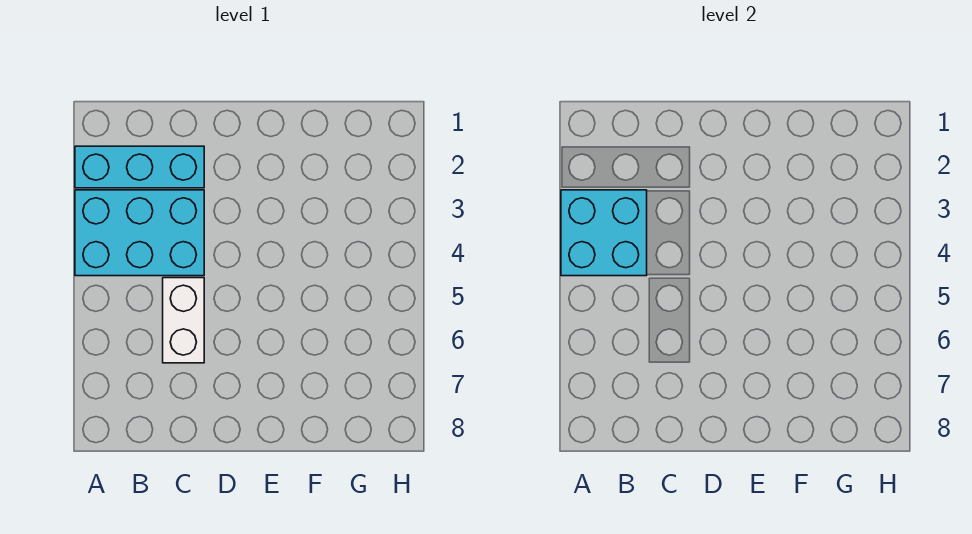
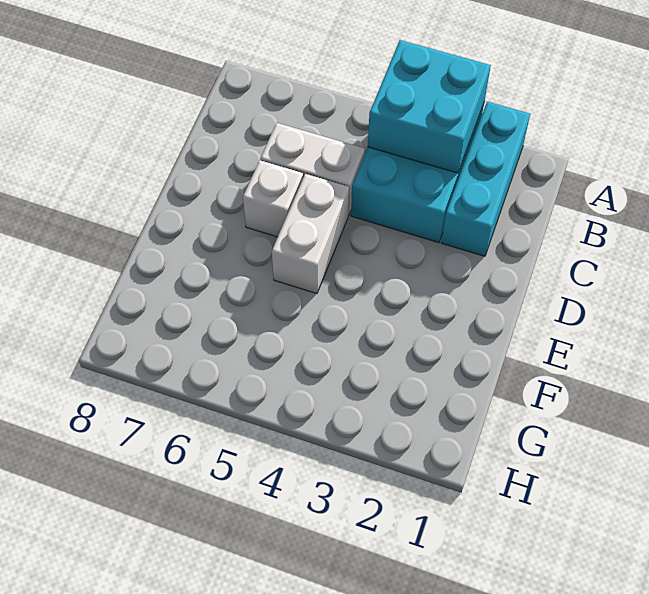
none -> white brick D5:E5 level 1
none -> white brick D6 level 1

